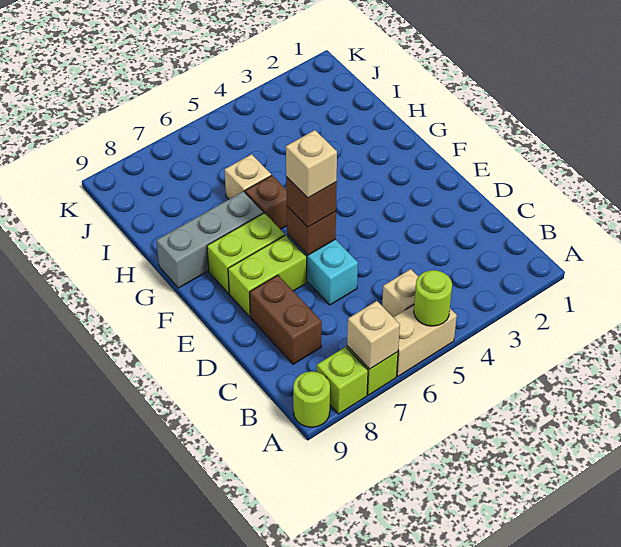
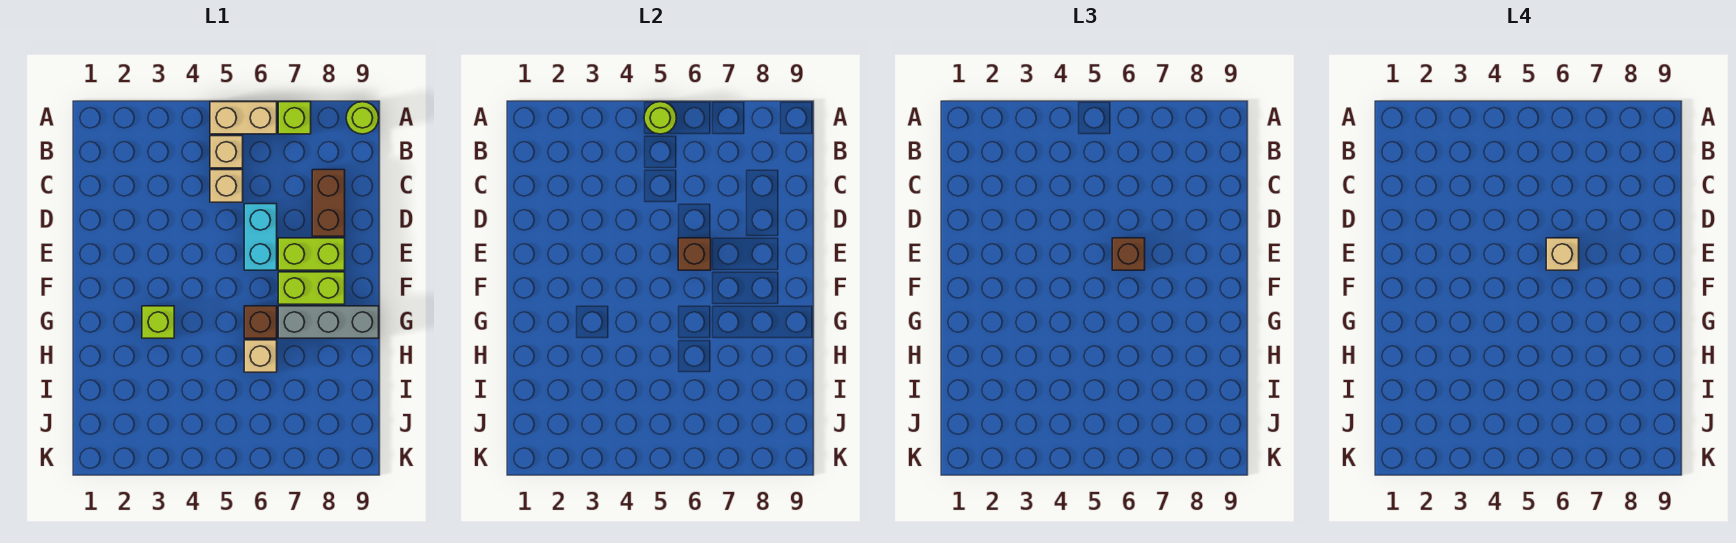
tan brick A7 level 2 -> tan brick C5 level 1
lime brick A8 level 1 -> lime brick G3 level 1

